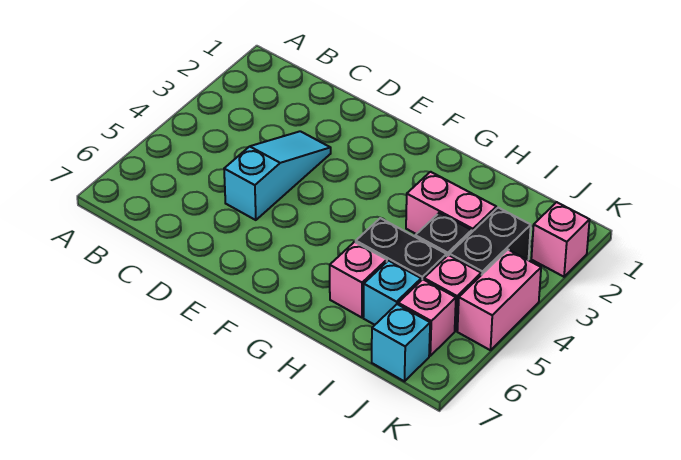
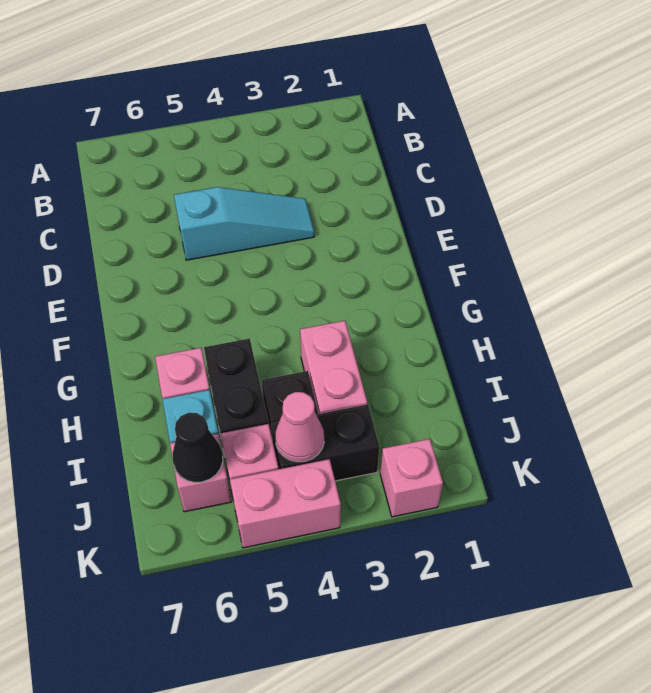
none -> pink cone J4 level 2
none -> black cone J6 level 2
cyan brick J7 level 1 -> none

